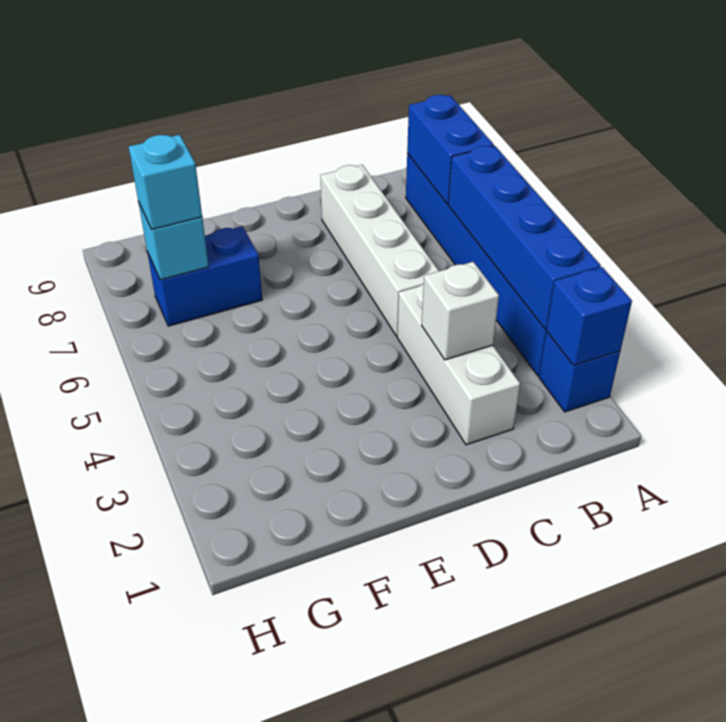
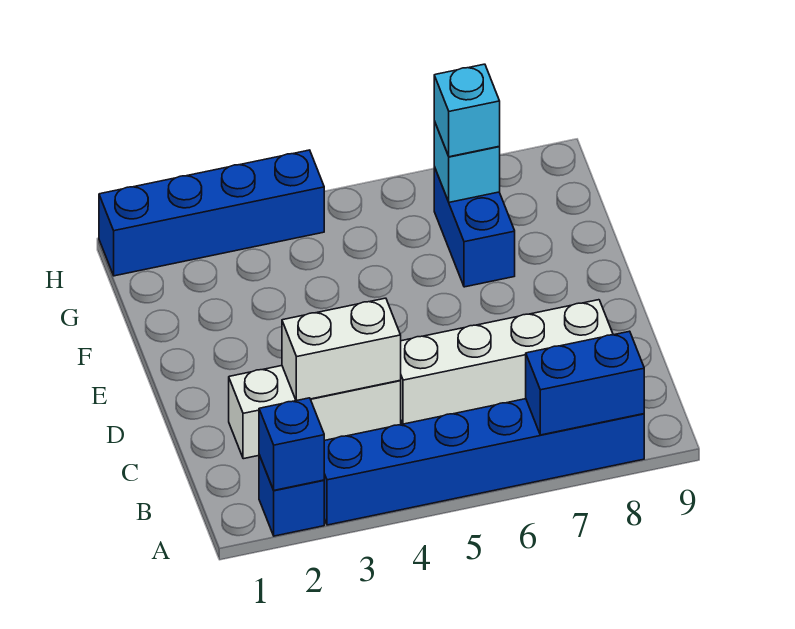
blue brick A3:A6 level 2 -> blue brick H1:H4 level 1
white brick C3 level 2 -> white brick C3:C4 level 2

